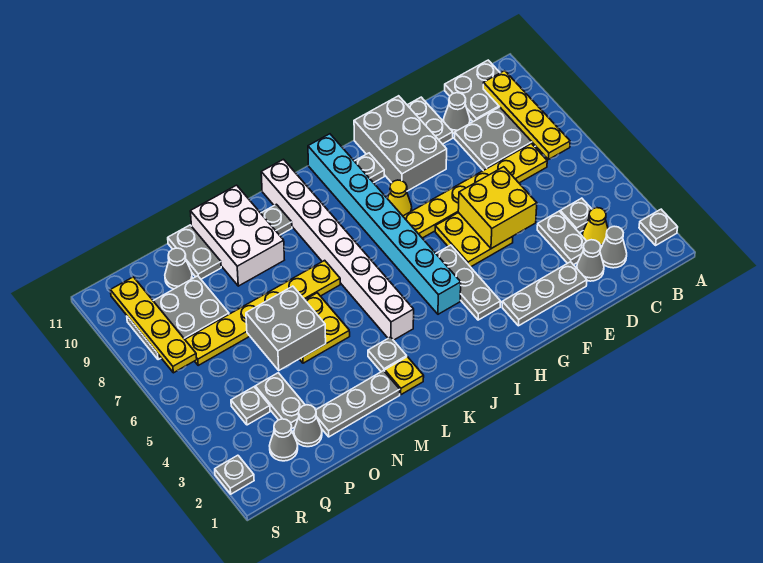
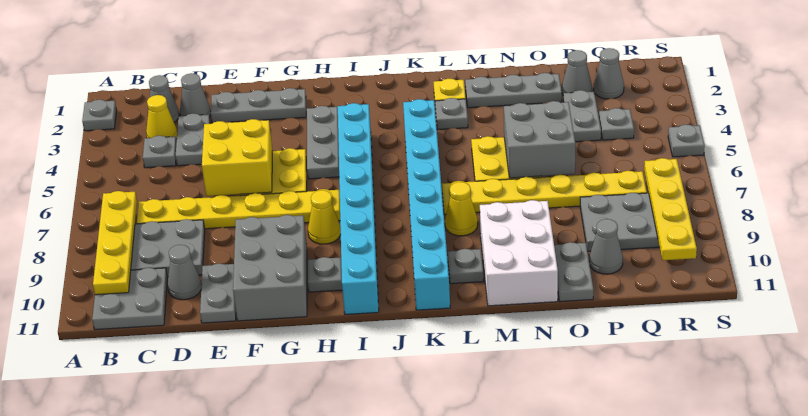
white brick K4:K11 level 1 -> cyan brick K4:K11 level 1
none -> yellow cone L8 level 1
grey plate S2 level 1 -> grey plate S5 level 1

